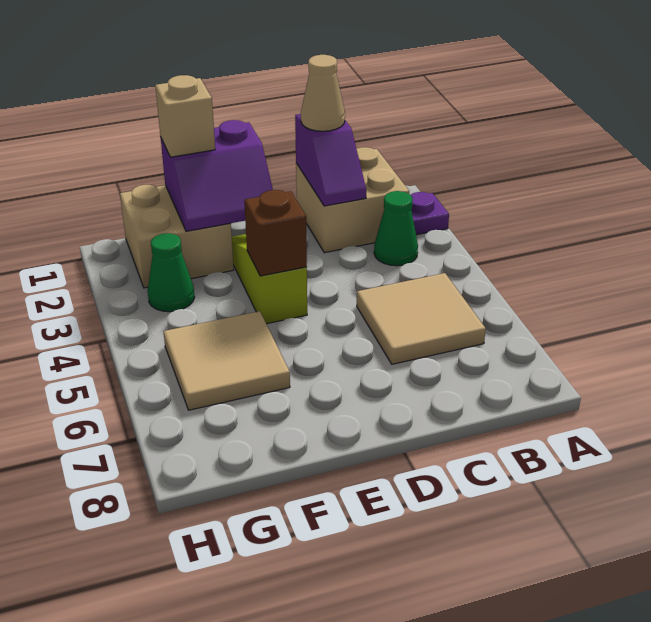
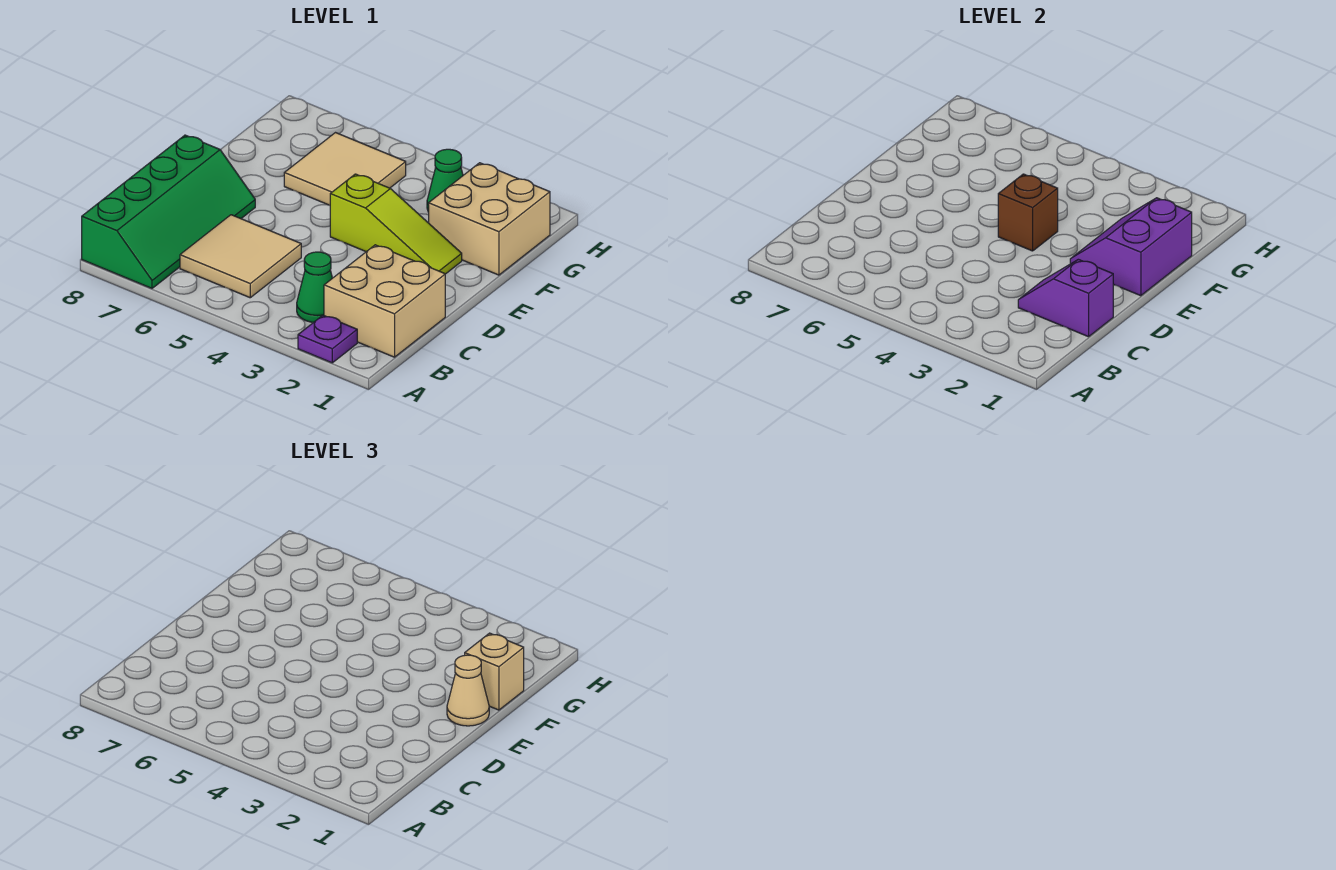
none -> green slope A7:D8 level 1 top 8
tan cone C1 level 3 -> tan cone E1 level 3

